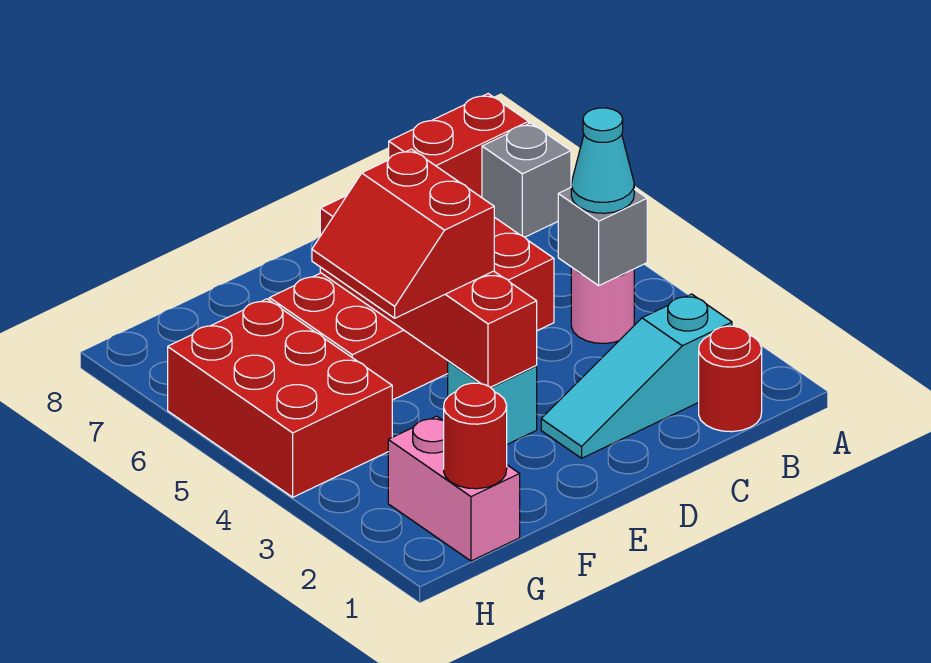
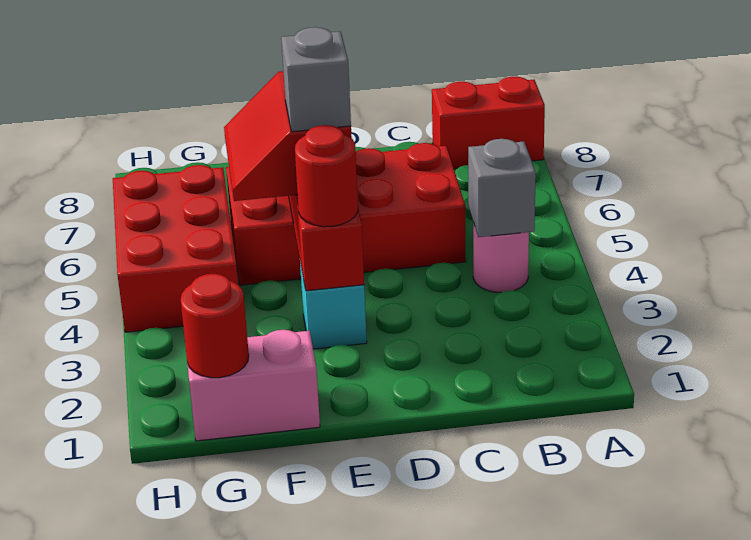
grey brick A7 level 1 -> grey brick E4 level 4
red round brick B1 level 1 -> red round brick E3 level 3
cyan slope B2:D2 level 1 top B -> none
cyan cone B4 level 3 -> none
pink brick G1:G2 level 1 -> pink brick F1:G1 level 1

